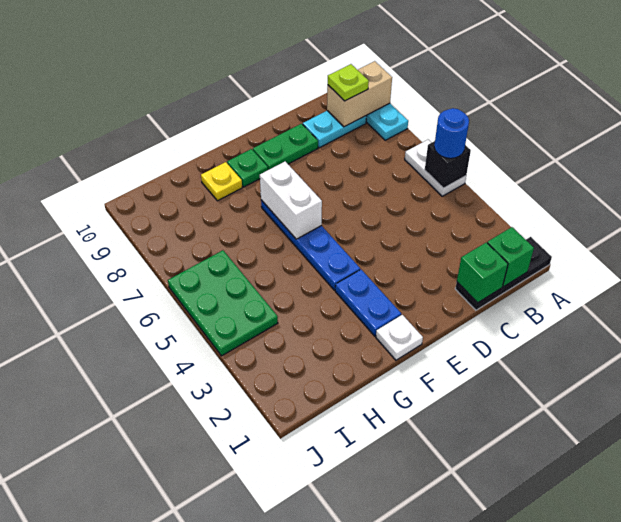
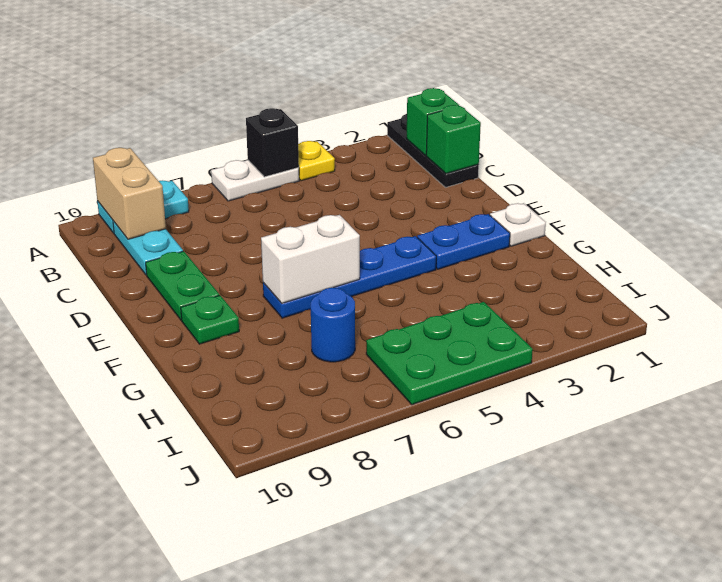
blue round brick A5 level 3 -> blue round brick H7 level 1
lime plate B9 level 3 -> none
yellow plate G9 level 1 -> yellow plate A4 level 1

